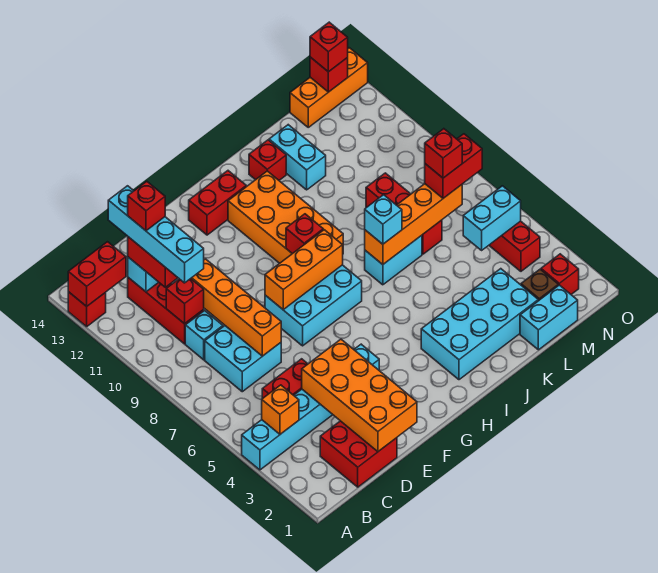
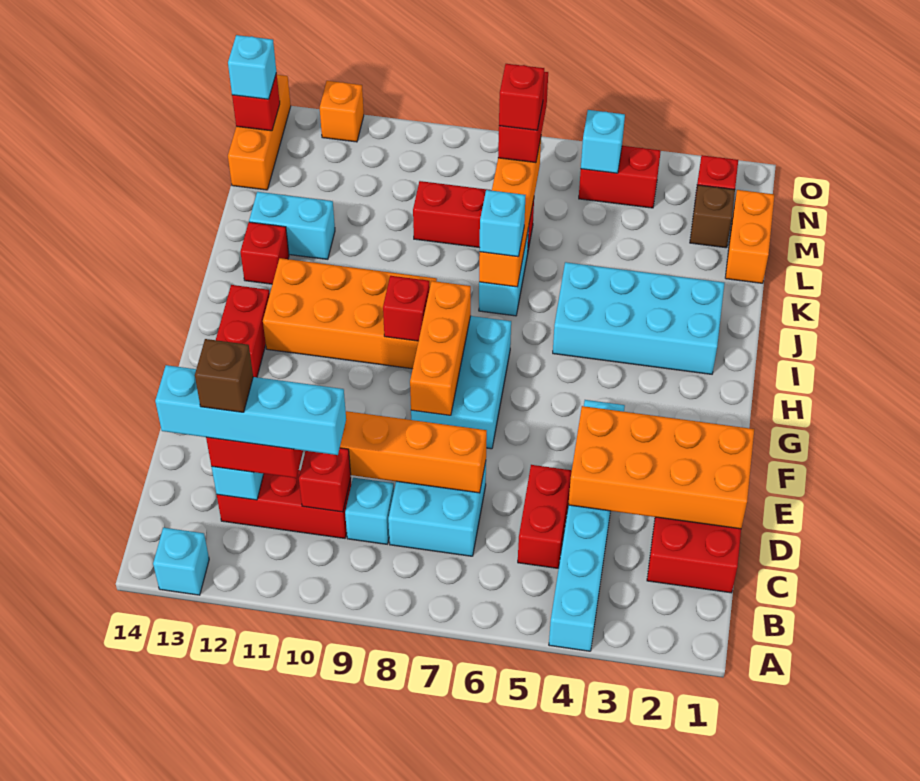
red brick A13 level 1 -> cyan brick A13 level 1
red brick A13:B13 level 2 -> none
orange brick B4 level 2 -> orange brick O12 level 1
red brick C12 level 5 -> brown brick C12 level 5
cyan brick I2:L3 level 1 -> cyan brick I2:J5 level 1
cyan brick L1:M1 level 1 -> orange brick L1:M1 level 1
cyan brick M5:N5 level 2 -> cyan brick N5 level 2
red brick N14 level 3 -> cyan brick N14 level 3

